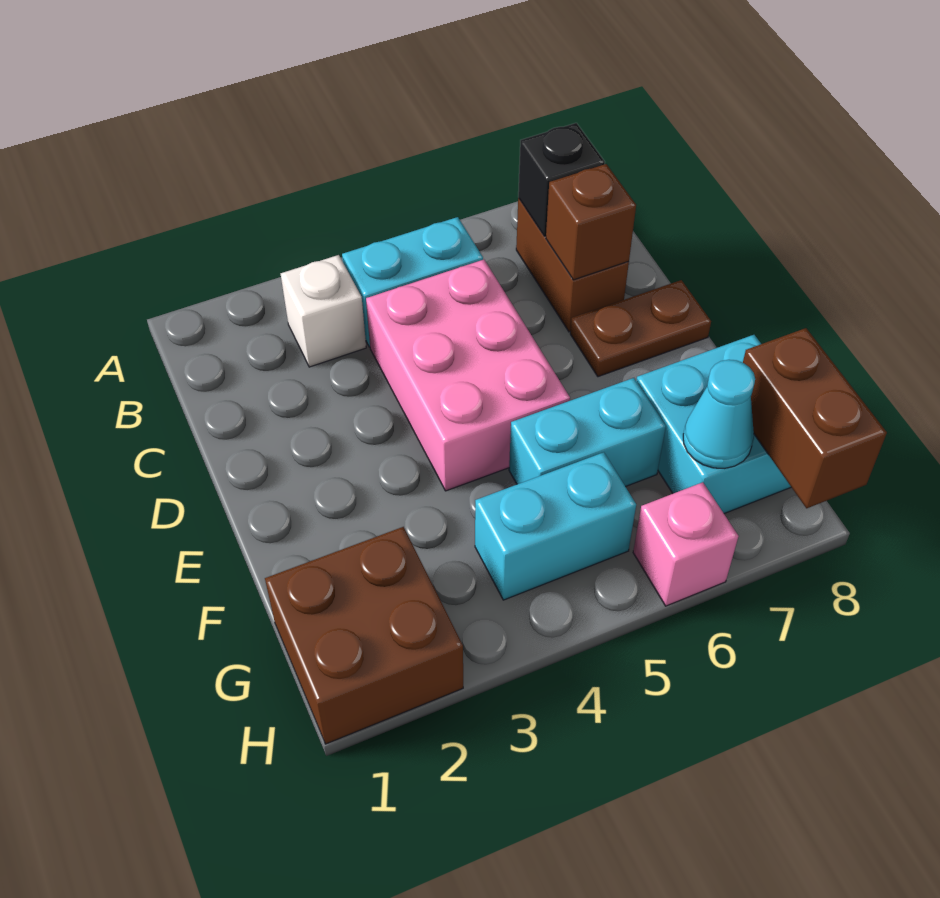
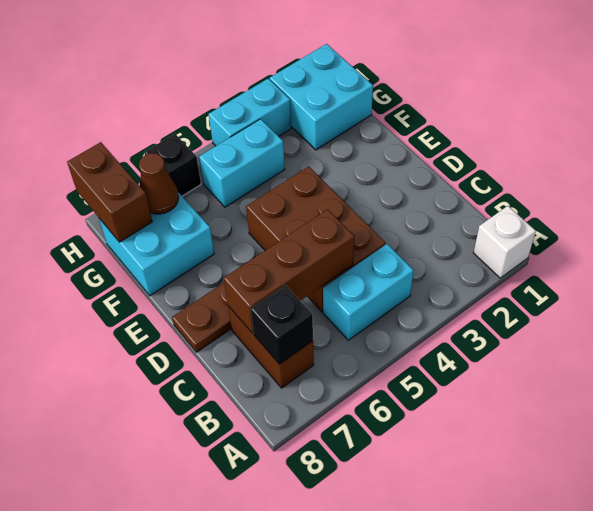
white brick B3 level 1 -> white brick A1 level 1
pink brick C4:E5 level 1 -> brown brick C4:E5 level 1
brown brick C7 level 2 -> brown brick C5:C7 level 2
cyan brick F5:F6 level 1 -> cyan brick H3:H4 level 1
brown brick G1:H2 level 1 -> cyan brick G1:H2 level 1
cyan cone G7 level 2 -> brown cone G7 level 2
pink brick H6 level 1 -> black brick H6 level 1

